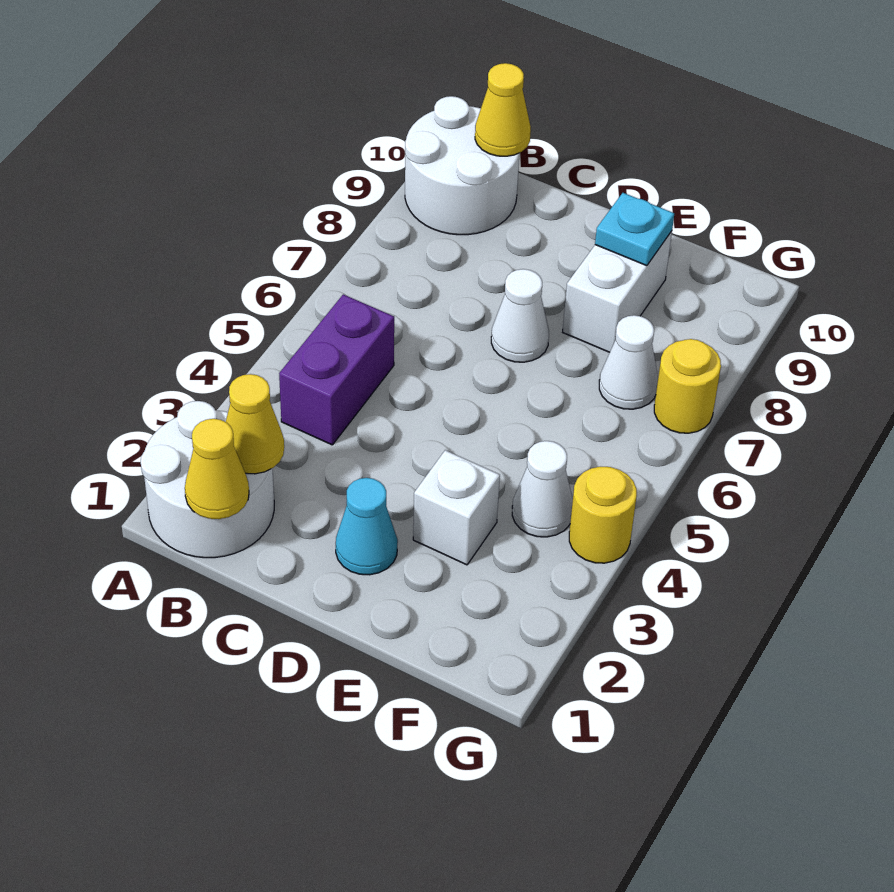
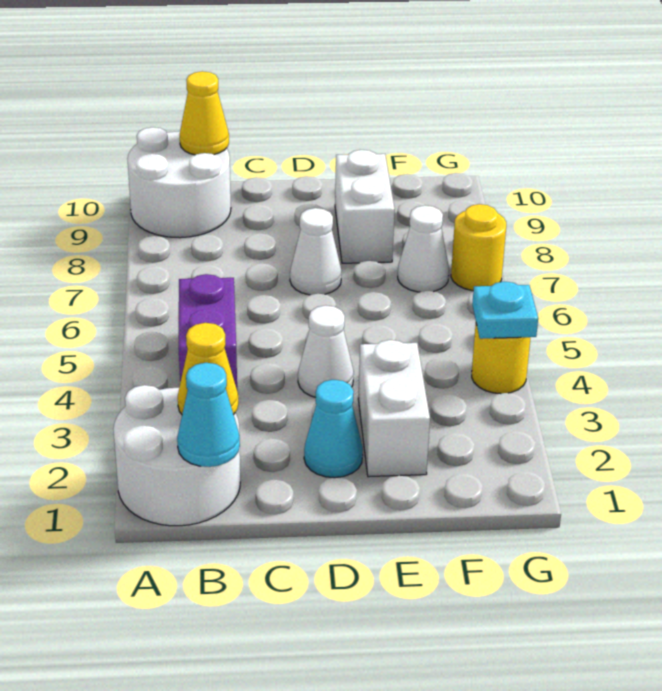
yellow cone B1 level 2 -> cyan cone B1 level 2
white brick E3 level 1 -> white brick E2:E3 level 1
cyan plate E9 level 2 -> cyan plate G4 level 2
white cone F4 level 1 -> white cone D4 level 1

